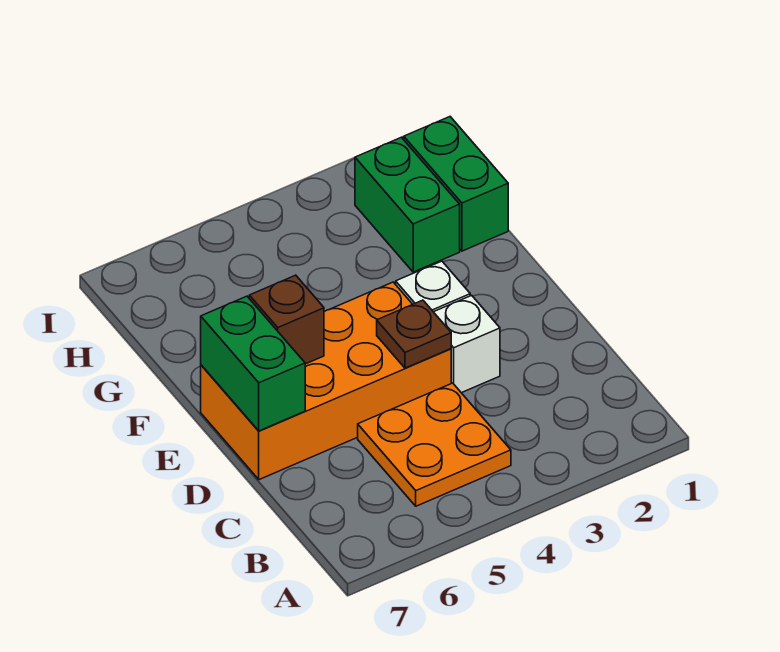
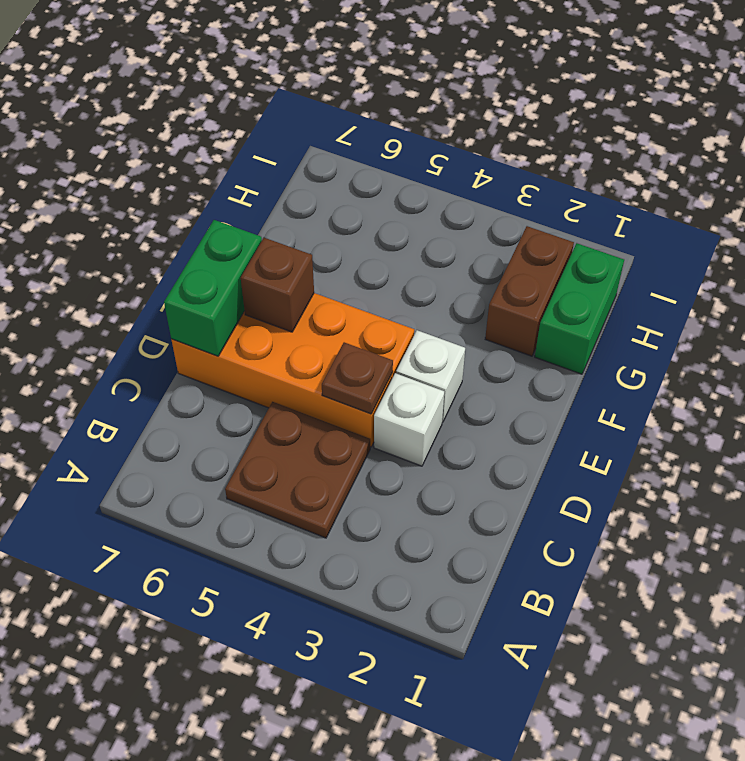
orange plate B4:C5 level 1 -> brown plate B4:C5 level 1
green brick G2:H2 level 1 -> brown brick G2:H2 level 1

